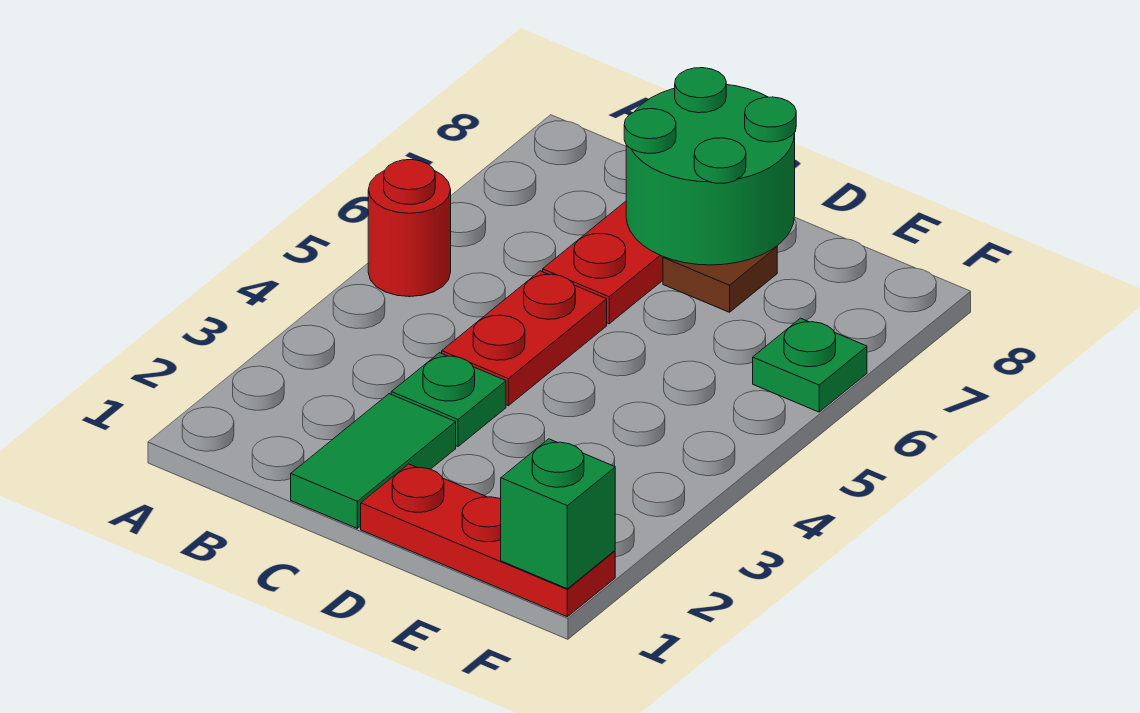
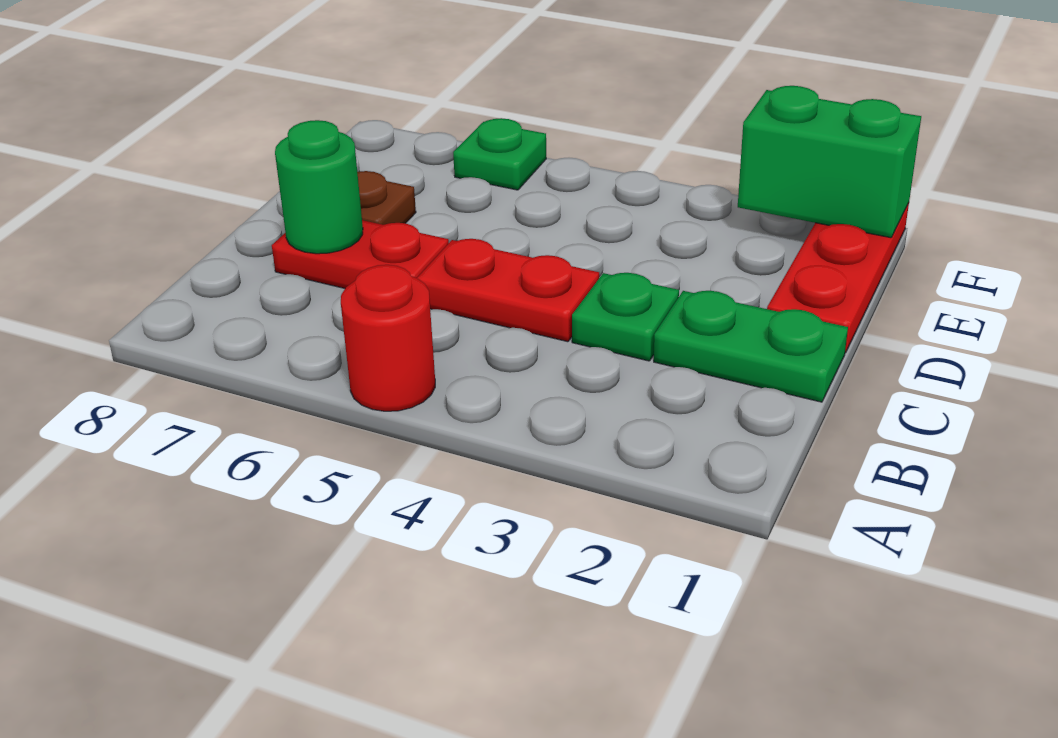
green tile C1:C2 level 1 -> green plate C1:C2 level 1
green round brick C7:D8 level 2 -> green round brick C7 level 2
green brick F1 level 2 -> green brick F1:F2 level 2

